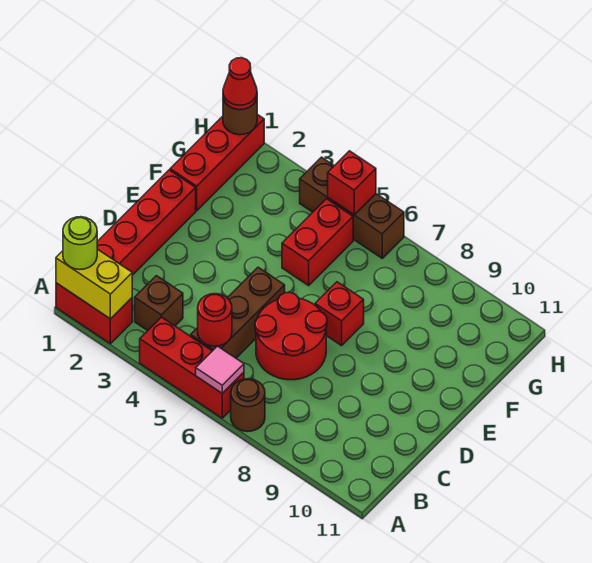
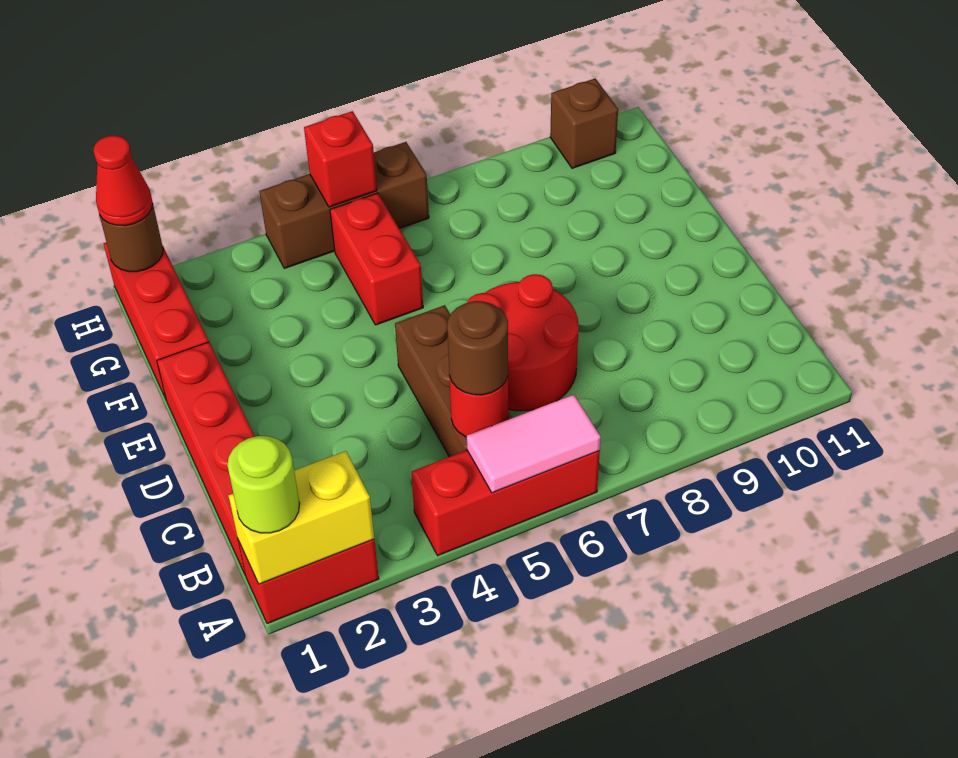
pink tile A6 level 2 -> pink tile A5:A6 level 2
brown round brick A7 level 1 -> brown round brick B5 level 3
brown brick B3 level 1 -> brown brick H10 level 1
red brick E7 level 1 -> none

